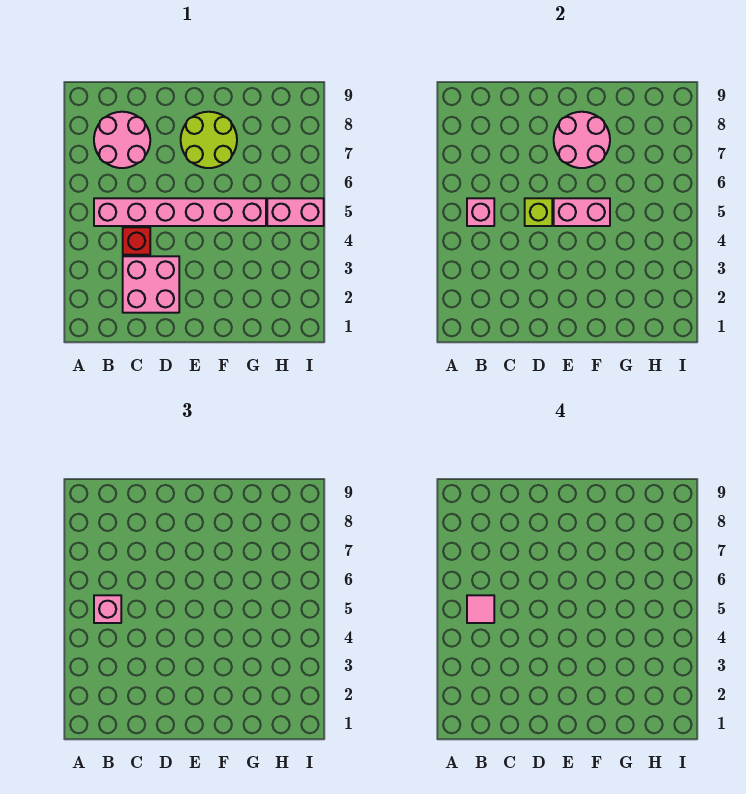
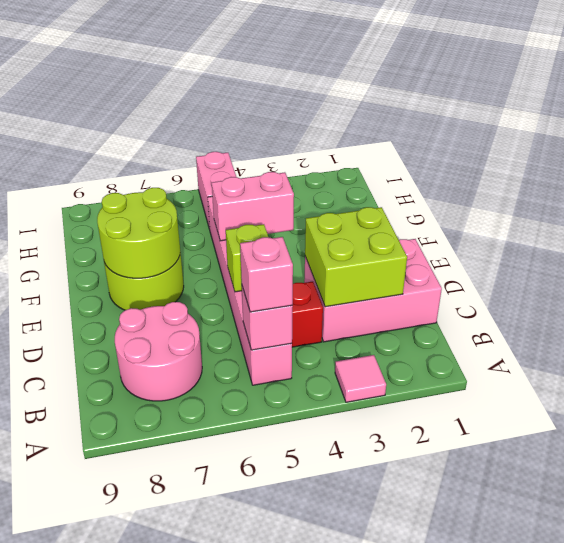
pink tile B5 level 4 -> pink tile A3 level 1
pink brick C2:D3 level 1 -> pink brick C1:D3 level 1
none -> lime brick C2:D3 level 2
pink brick E5:F5 level 2 -> pink brick F4:F5 level 2
pink round brick E7:F8 level 2 -> lime round brick E7:F8 level 2

